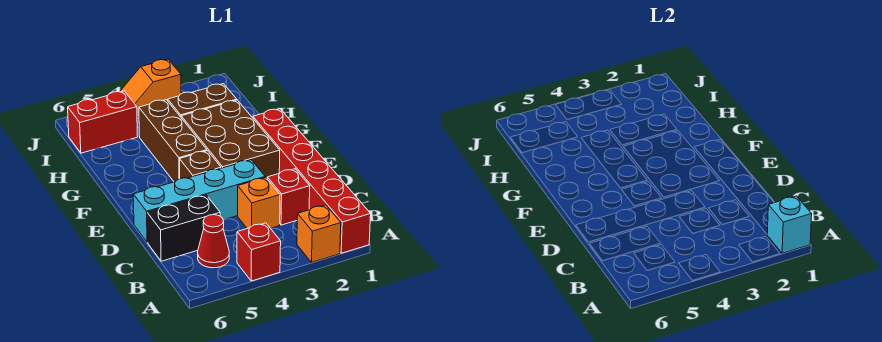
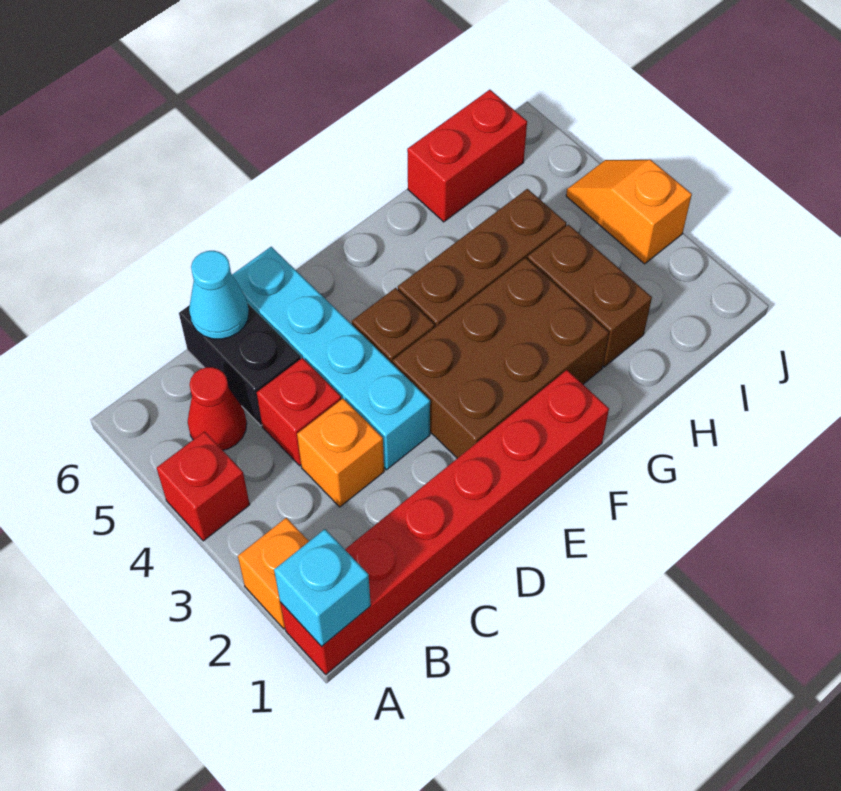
red brick C2 level 1 -> red brick C4 level 1
none -> cyan cone C6 level 2
red brick I5:I6 level 1 -> red brick H6:I6 level 1

